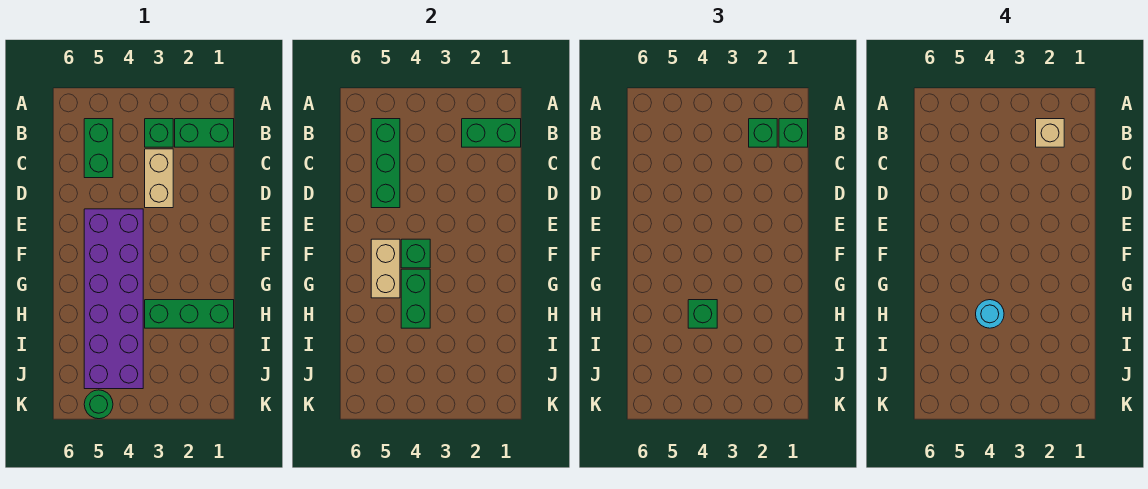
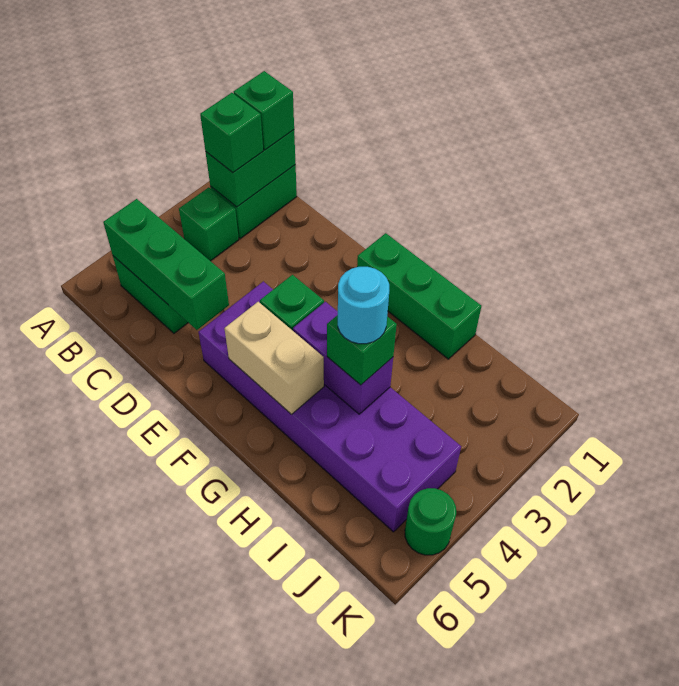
tan brick B2 level 4 -> none
tan brick C3:D3 level 1 -> none
green brick G4:H4 level 2 -> purple brick G4:H4 level 2
green brick H1:H3 level 1 -> green brick F1:H1 level 1

